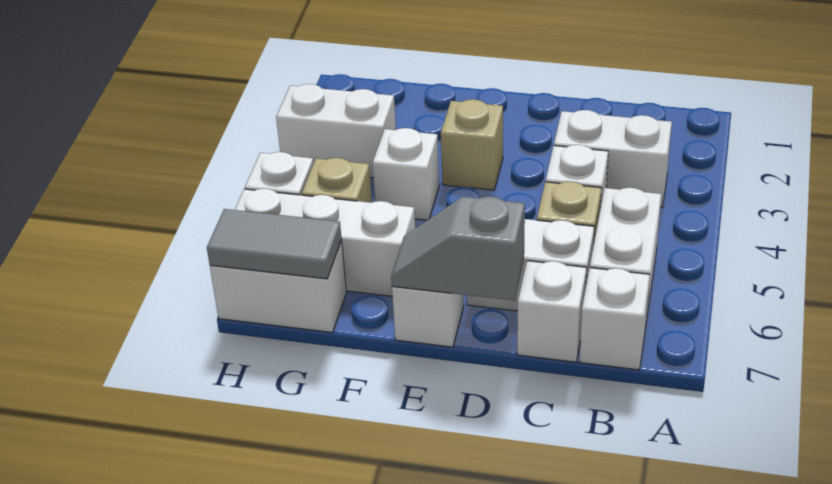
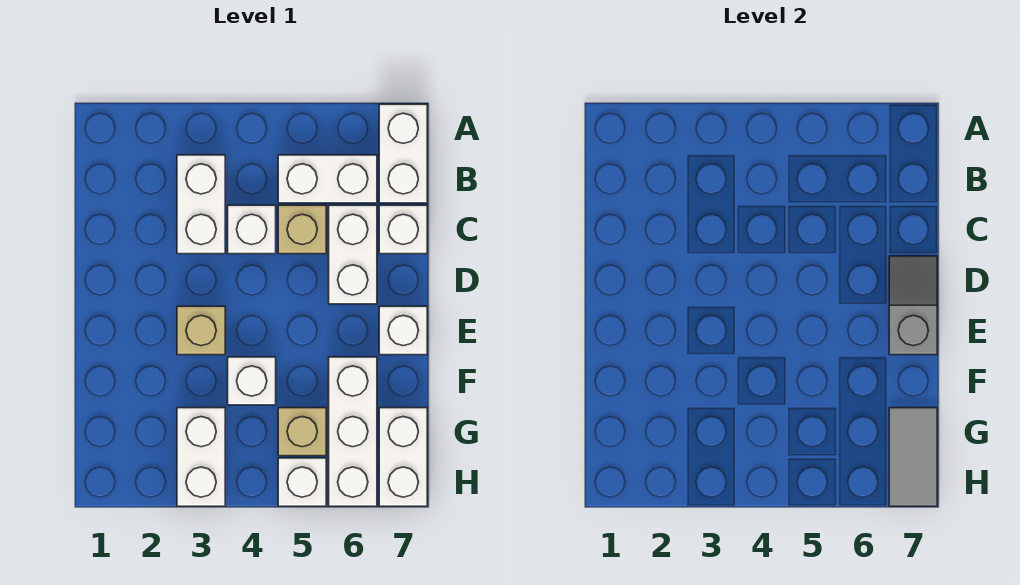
white brick B7 level 1 -> white brick A7:B7 level 1
grey slope D7:E7 level 2 top D -> grey slope D7:E7 level 2 top E

